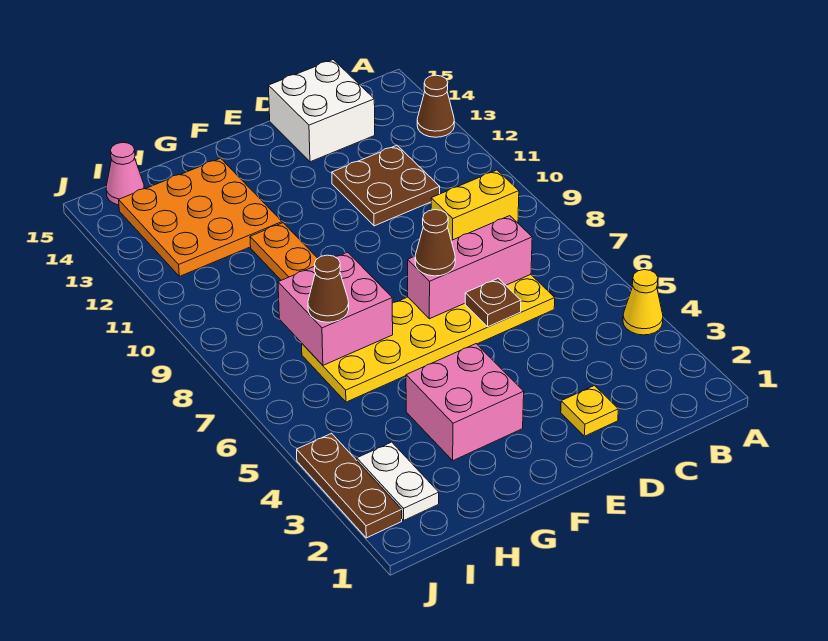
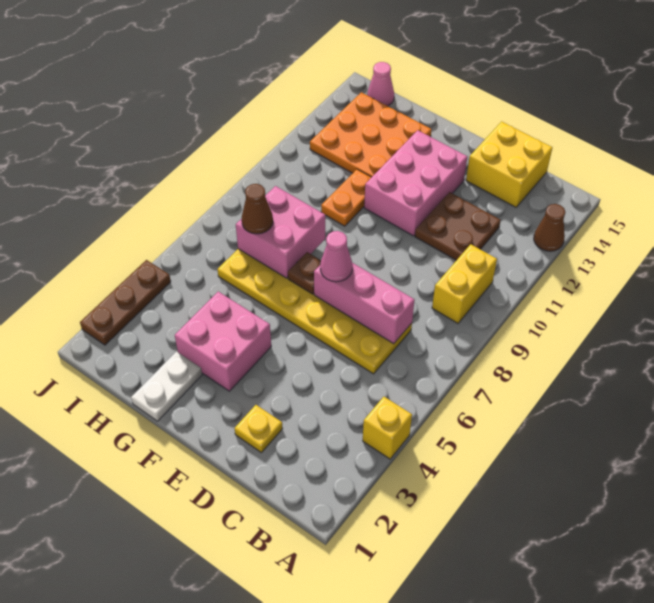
yellow cone A4 level 1 -> yellow brick A4 level 1
yellow brick B9:C9 level 1 -> yellow brick B9:B10 level 1
white brick C14:D15 level 1 -> yellow brick C14:D15 level 1
brown plate D6 level 2 -> brown plate F7 level 2
brown cone E7 level 3 -> pink cone E7 level 3
none -> pink brick E11:F13 level 1
white plate I2:I3 level 1 -> white plate G1:G2 level 1

